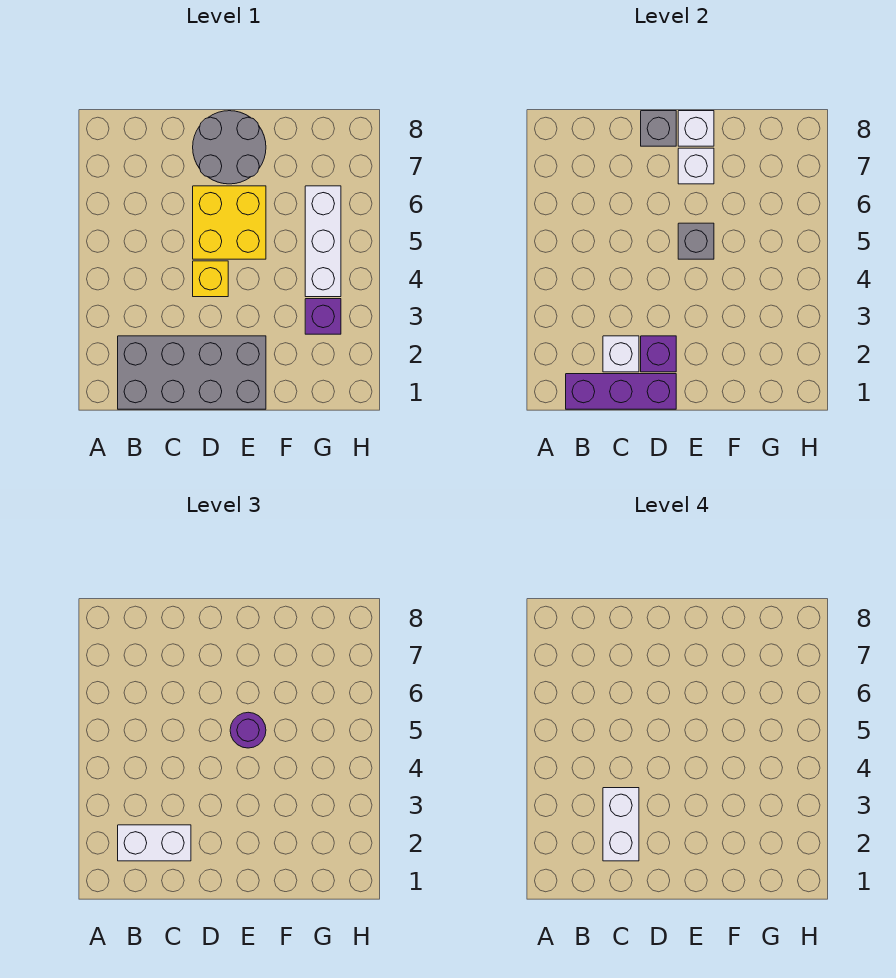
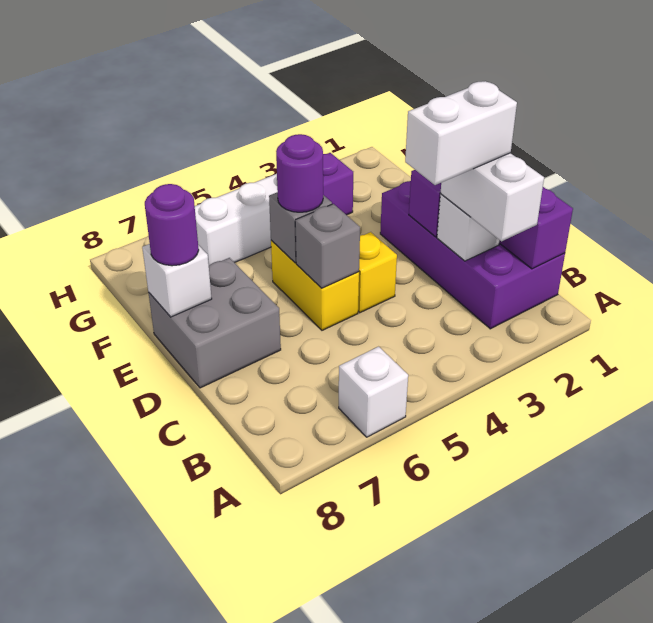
grey brick B1:E2 level 1 -> purple brick B1:E2 level 1
yellow brick D5:E6 level 1 -> yellow brick D5:E5 level 1
grey round brick D7:E8 level 1 -> grey brick D7:E8 level 1
grey brick D8 level 2 -> grey brick D5 level 2
white brick E7 level 2 -> white brick A6 level 1
none -> purple round brick E8 level 3

